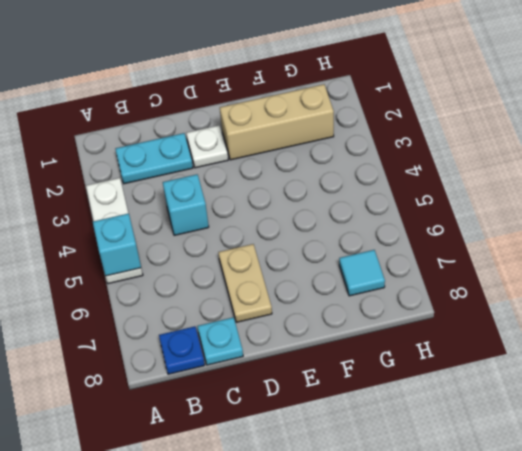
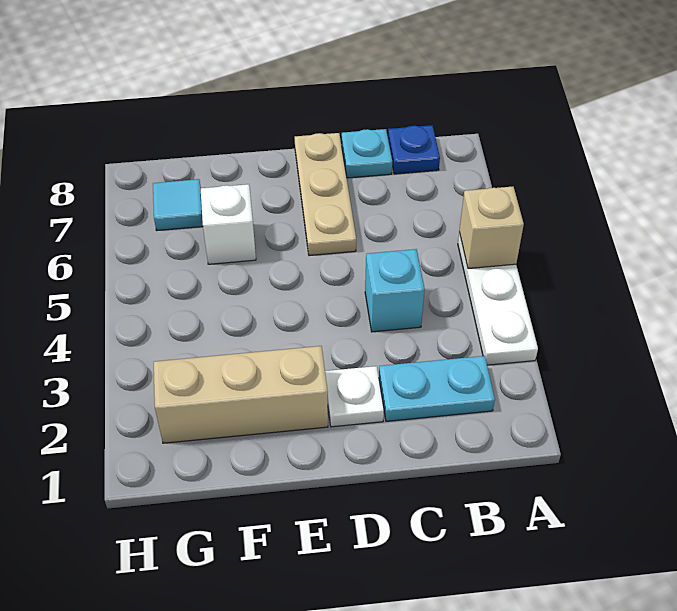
cyan brick A5 level 2 -> tan brick A5 level 2
tan plate D6:D7 level 1 -> tan plate D6:D8 level 1
none -> white brick F6 level 1

